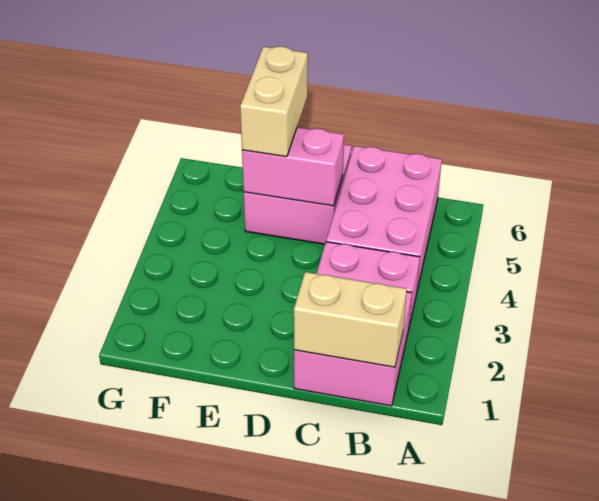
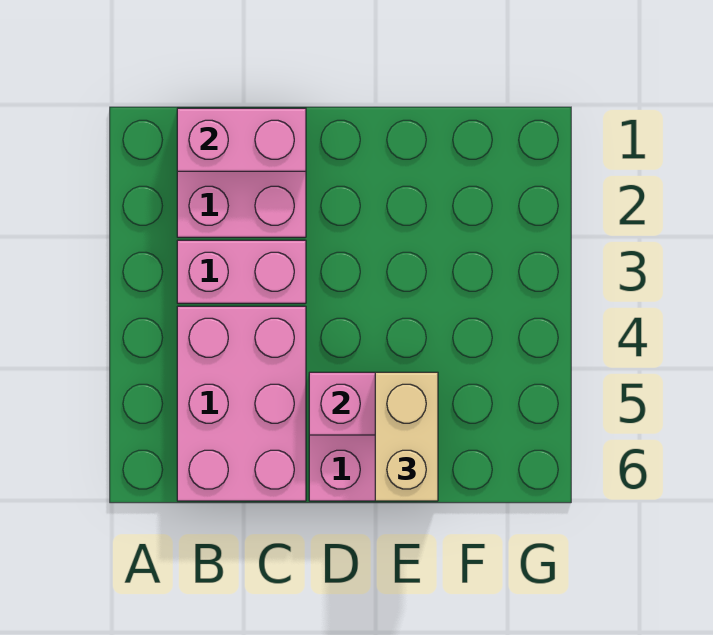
tan brick B1:C1 level 2 -> pink brick B1:C1 level 2

